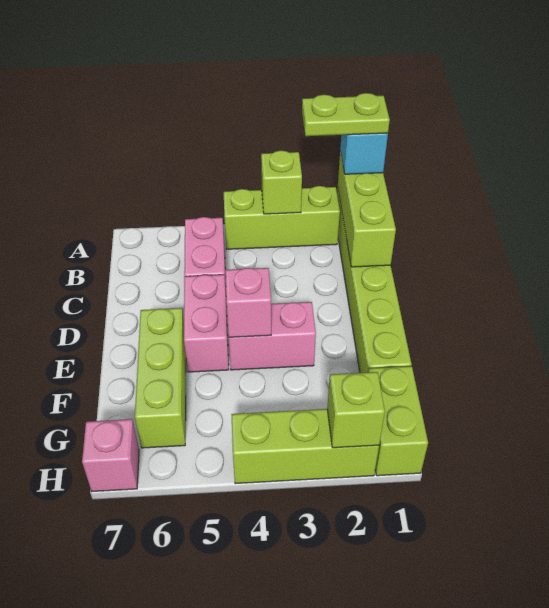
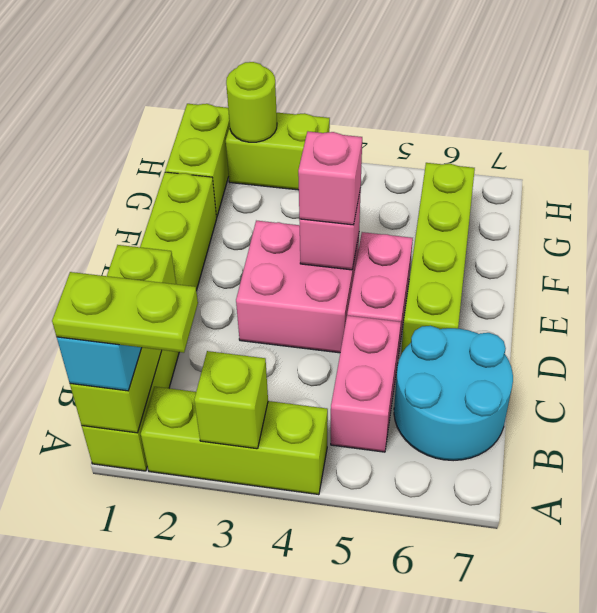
none -> cyan round brick B6:C7 level 1
pink brick E3:E4 level 1 -> pink brick D3:E4 level 1
lime brick E6:G6 level 1 -> lime brick D6:G6 level 1
lime brick H2:H4 level 1 -> lime brick H2:H3 level 1
lime brick H2 level 2 -> lime round brick H2 level 2
pink brick H7 level 1 -> pink brick E4 level 3

